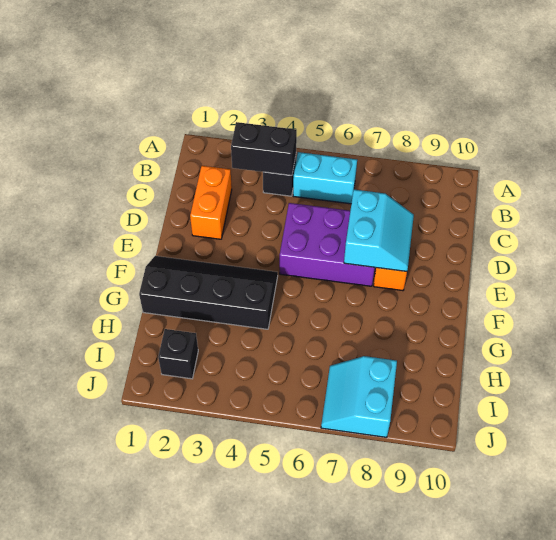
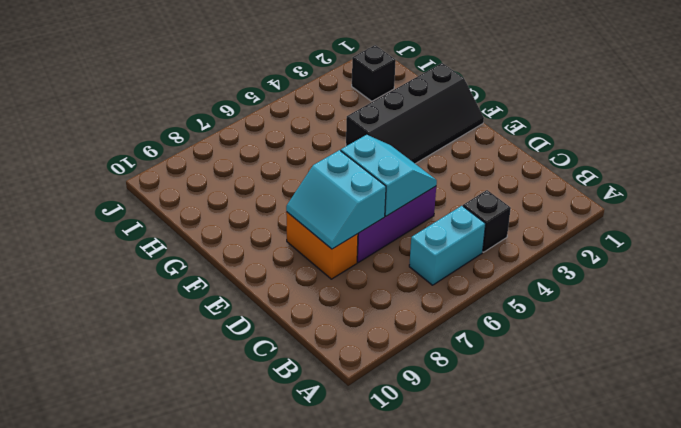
black brick B3:B4 level 2 -> none
orange brick C2:D2 level 1 -> none
cyan slope I7:J8 level 1 top 8 -> cyan slope D5:E6 level 2 top 6

